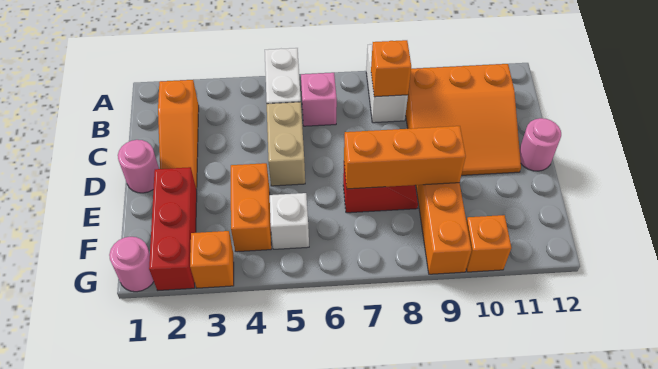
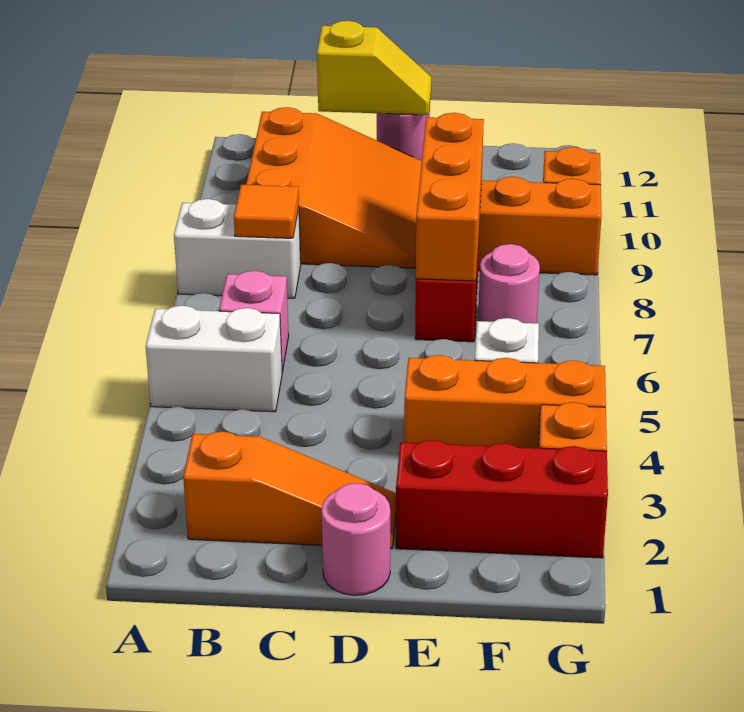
orange brick B8 level 2 -> orange tile B8 level 2
tan brick C5:D5 level 1 -> none
none -> yellow slope C12:D12 level 2 top C
orange brick E4:F4 level 1 -> orange brick E4:G4 level 1
pink round brick G1 level 1 -> pink round brick F7 level 1

